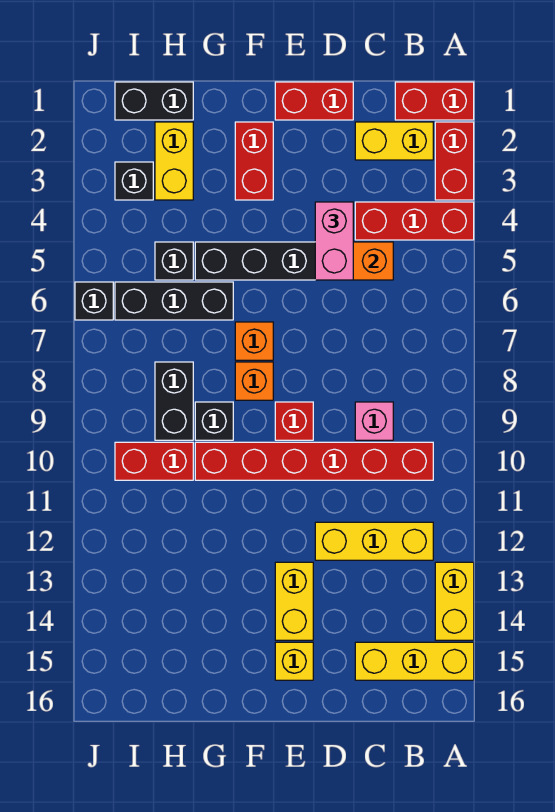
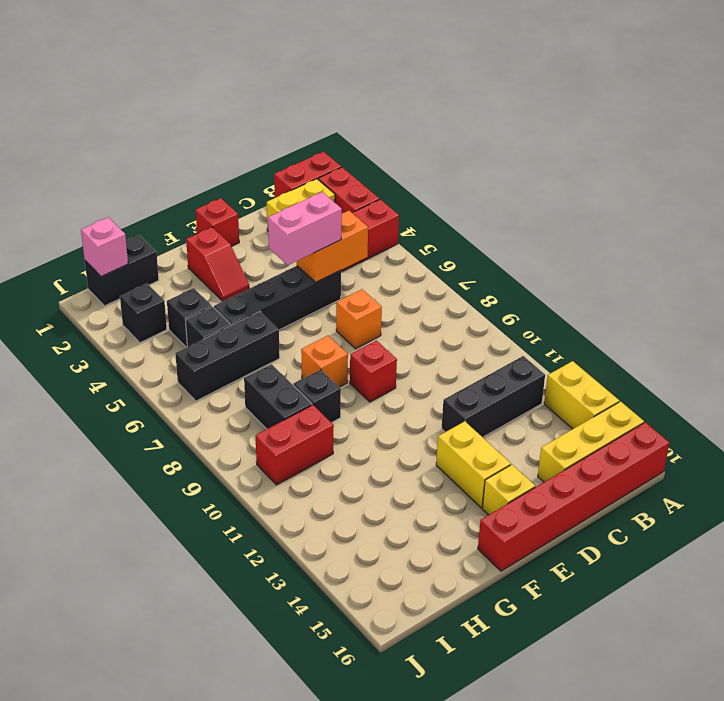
red brick B10:G10 level 1 -> red brick A16:F16 level 1
yellow brick B12:D12 level 1 -> black brick B12:D12 level 1
pink brick C9 level 1 -> pink brick I1 level 2
red brick D1:E1 level 1 -> red brick E1 level 1
pink brick D4:D5 level 3 -> pink brick D5:E5 level 3
red brick F2:F3 level 1 -> red slope F2:F3 level 1 top 2
orange brick F7 level 1 -> orange brick D7 level 1
yellow brick H2:H3 level 1 -> none
black brick J6 level 1 -> black brick H4 level 1

